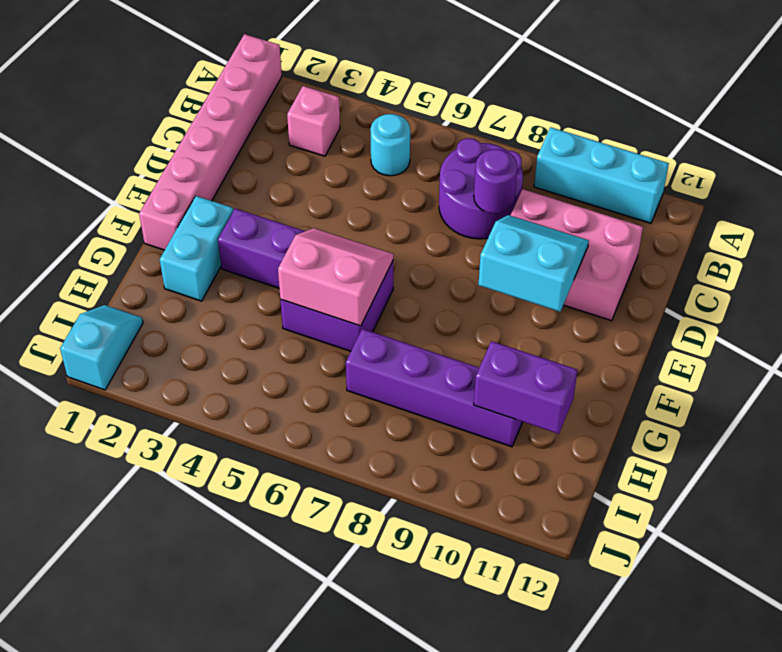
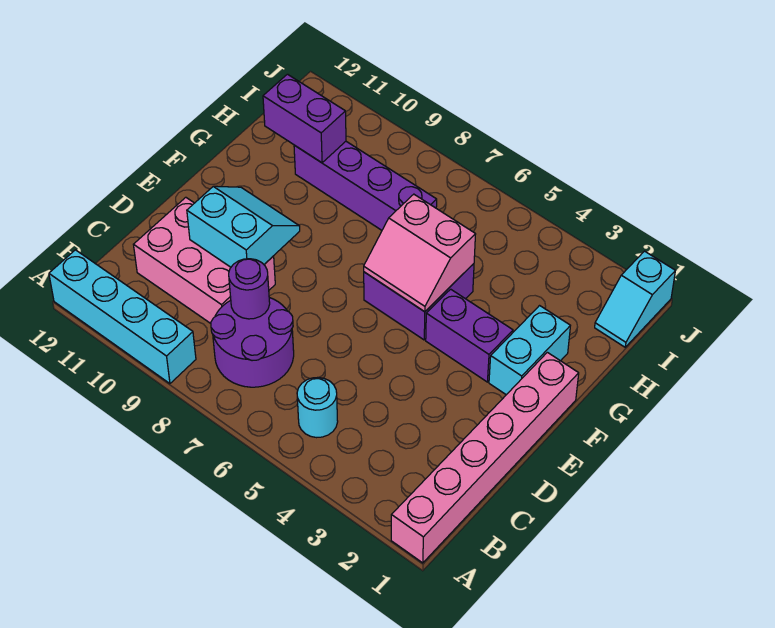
cyan brick A9:A11 level 1 -> cyan brick A9:A12 level 1
pink brick B3 level 1 -> none
cyan slope D9:E10 level 2 top E -> cyan slope D9:E10 level 2 top D

